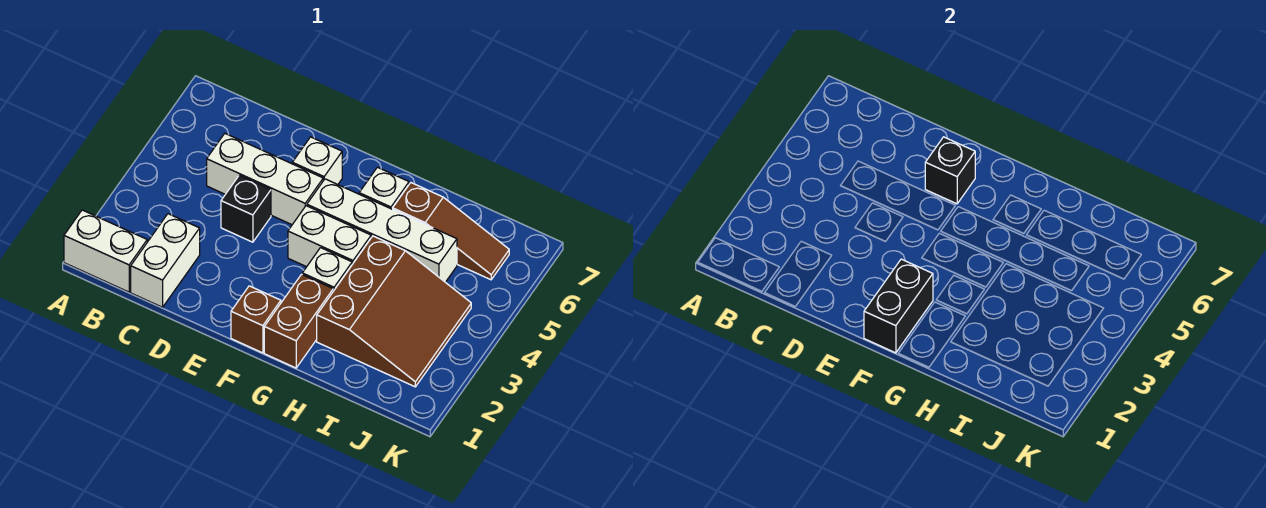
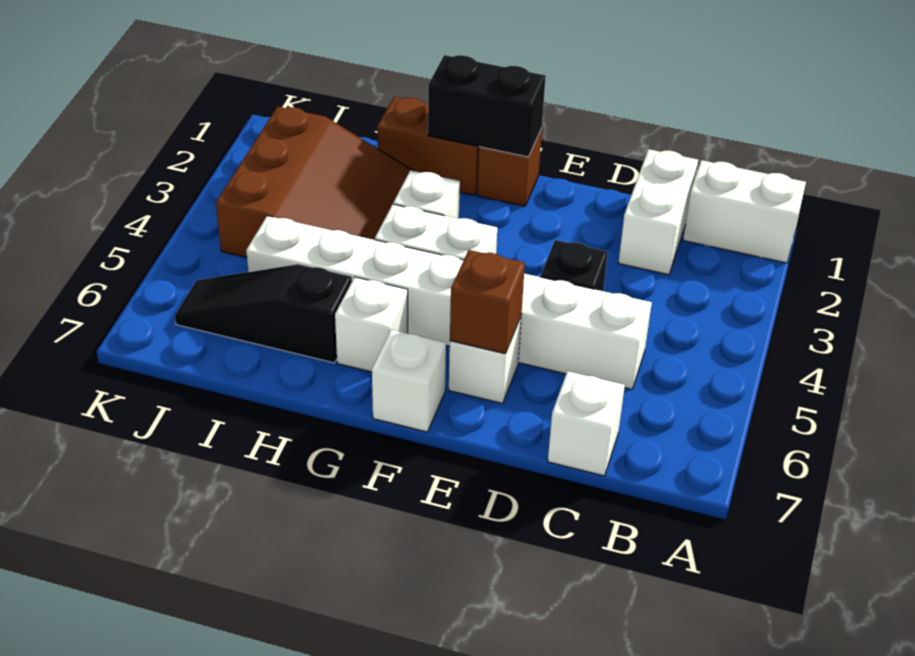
none -> white brick C7 level 1
black brick E6 level 2 -> brown brick E6 level 2
black brick F1:F2 level 2 -> black brick F1:G1 level 2
none -> white brick F7 level 1
brown brick G1:G2 level 1 -> brown brick G1:H1 level 1
brown slope H2:J4 level 1 top H -> brown slope H2:J4 level 1 top J
brown slope H6:J6 level 1 top H -> black slope H6:J6 level 1 top H

